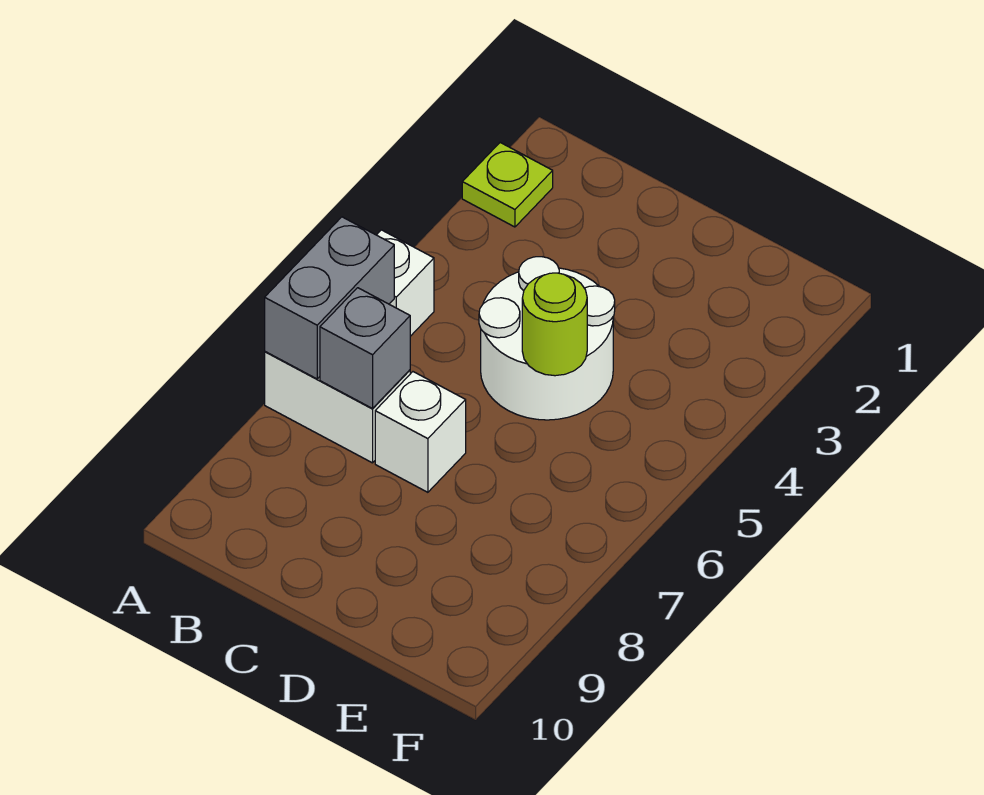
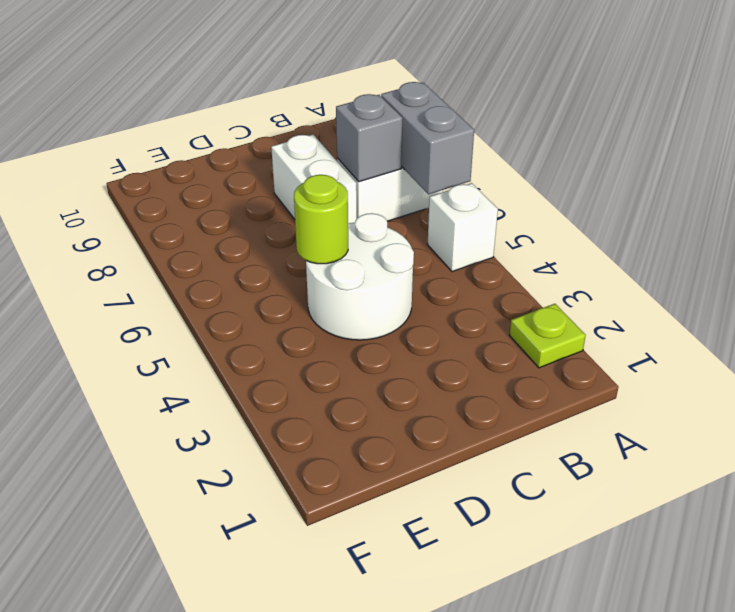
white brick C7 level 1 -> white brick C7:C8 level 1

